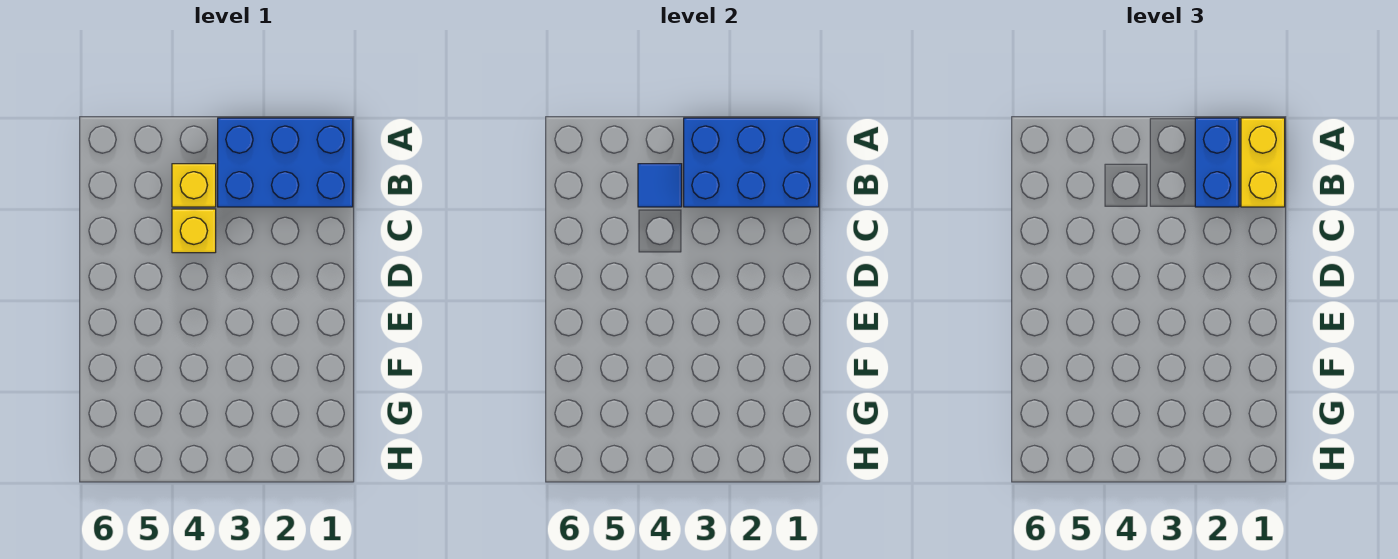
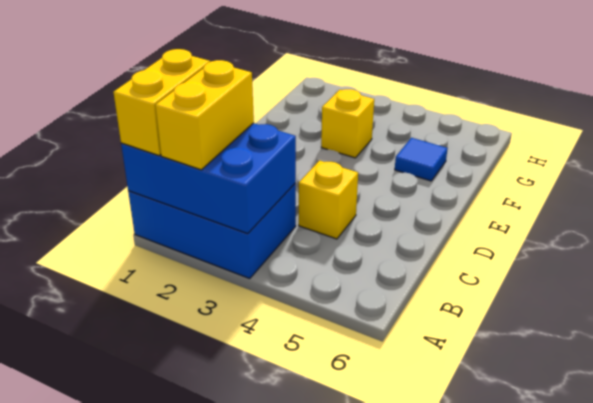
blue brick A2:B2 level 3 -> yellow brick A2:B2 level 3
yellow brick B4 level 1 -> yellow brick F3 level 1
blue tile B4 level 2 -> blue tile F5 level 1

